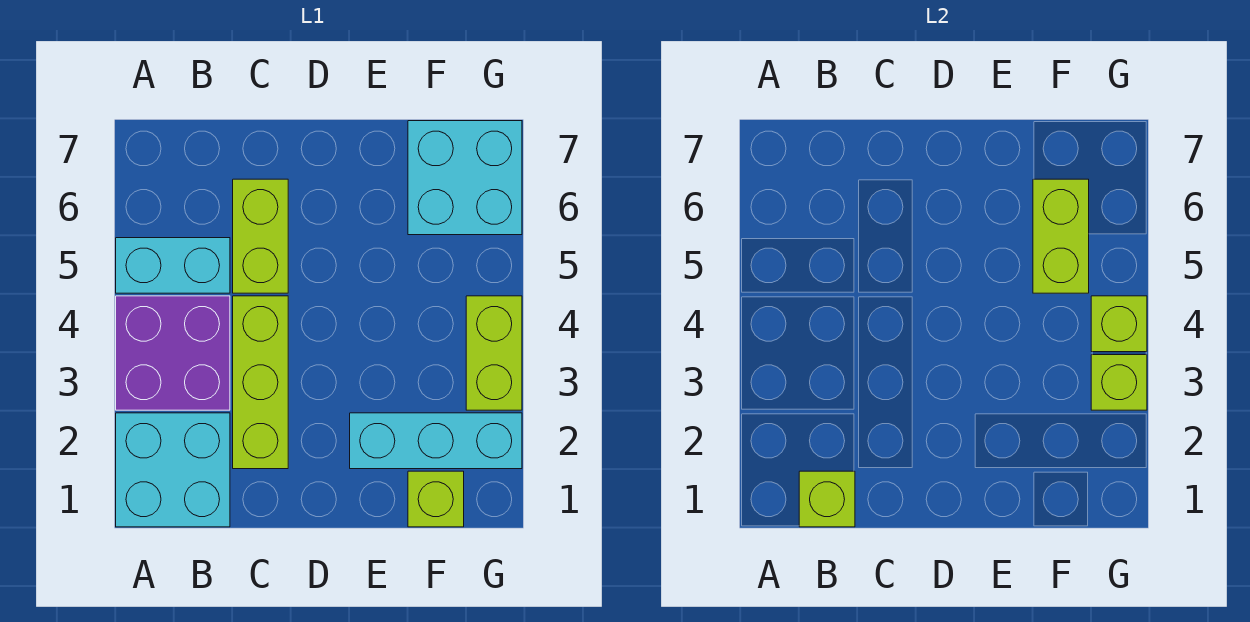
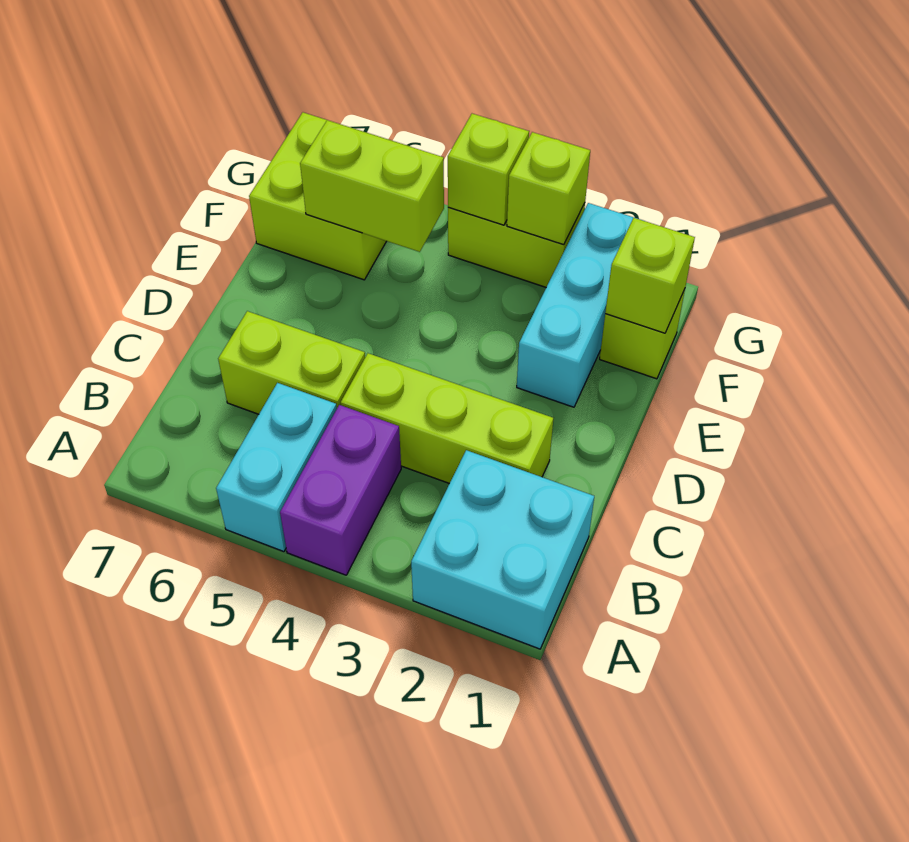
purple brick A3:B4 level 1 -> purple brick A4:B4 level 1
lime brick B1 level 2 -> lime brick F1 level 2
cyan brick F6:G7 level 1 -> lime brick F6:G7 level 1

